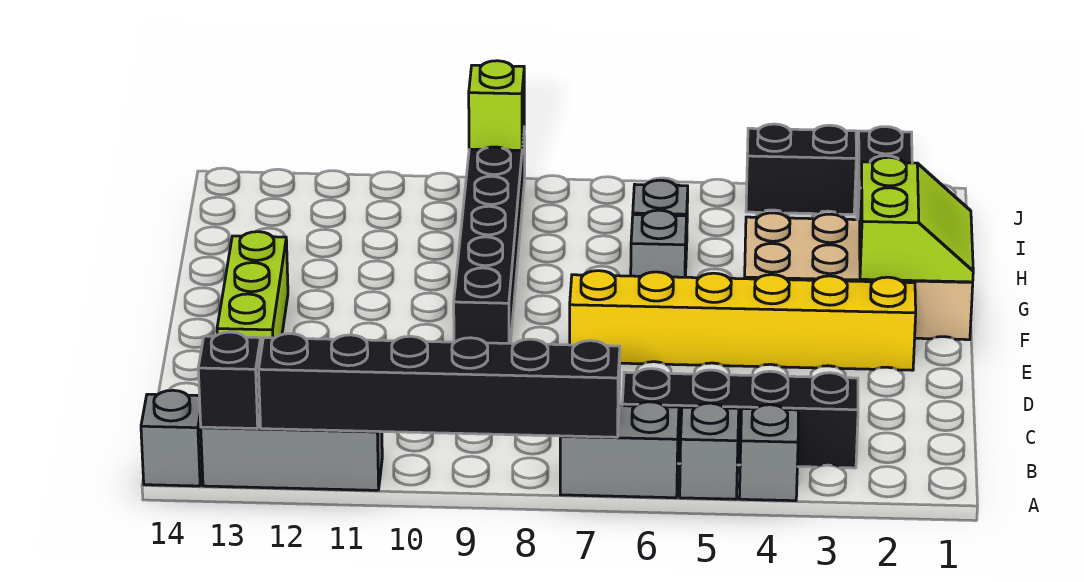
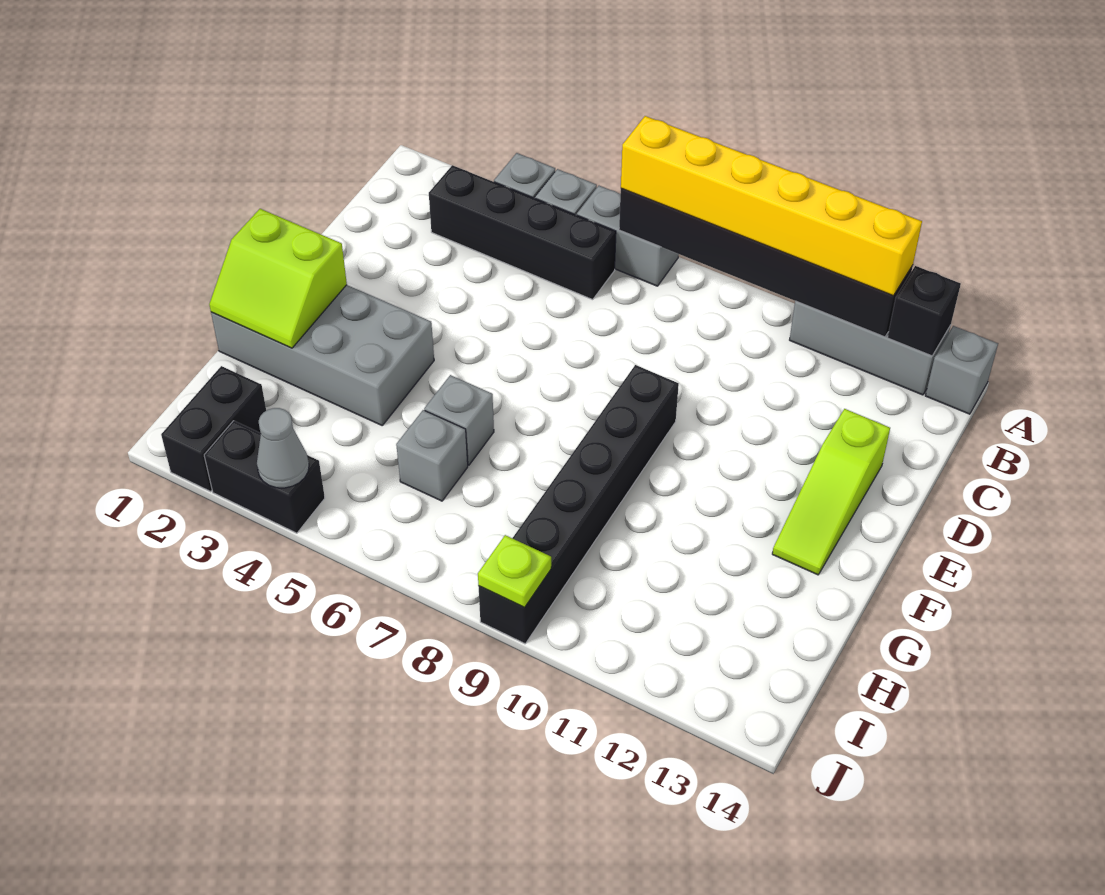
lime brick D13:F13 level 1 -> lime slope D13:F13 level 1 top D
yellow brick E2:E7 level 1 -> yellow brick A7:A12 level 3
tan brick F1:G4 level 1 -> grey brick F1:G4 level 1
lime slope F1:G2 level 2 top 2 -> lime slope F1:G2 level 2 top F
none -> grey cone J4 level 2
lime brick J9 level 2 -> lime plate J9 level 2

